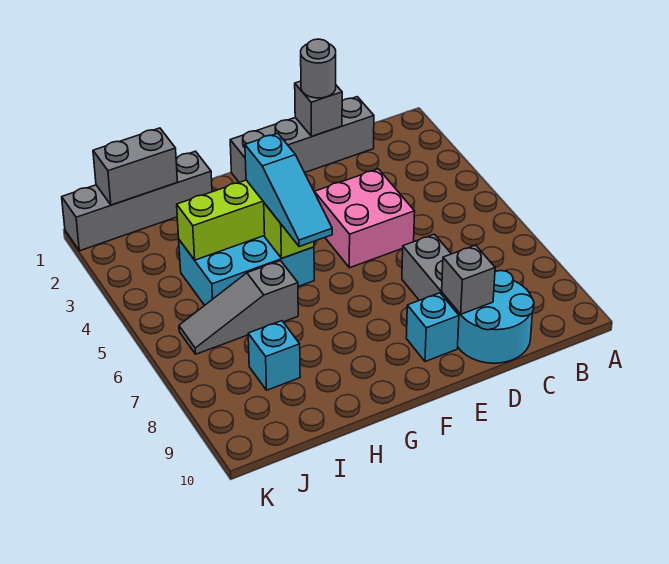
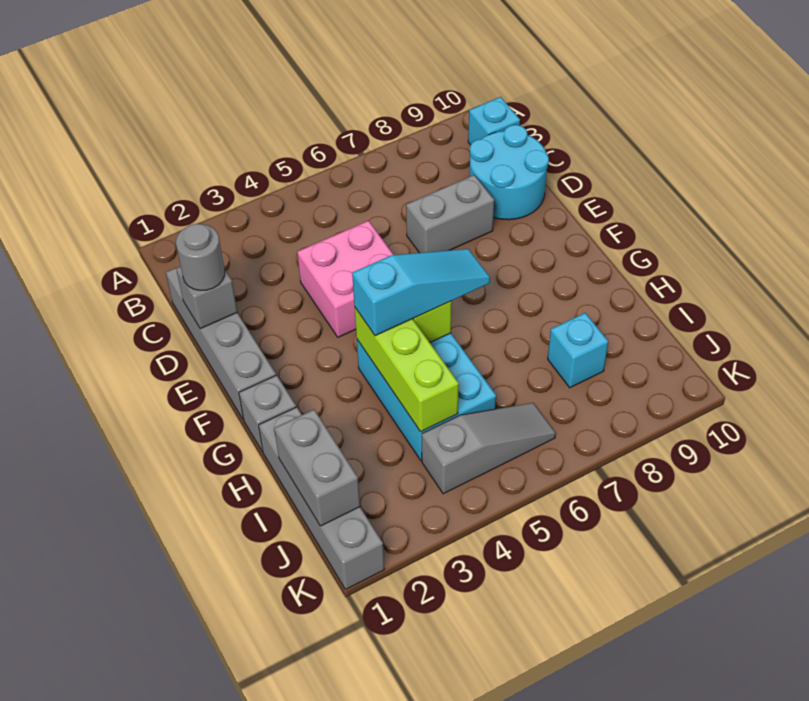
grey brick D9 level 2 -> grey brick G1 level 1
cyan brick E9 level 1 -> cyan brick B10 level 1
grey slope H6:J6 level 1 top H -> grey slope J4:J6 level 1 top 4

